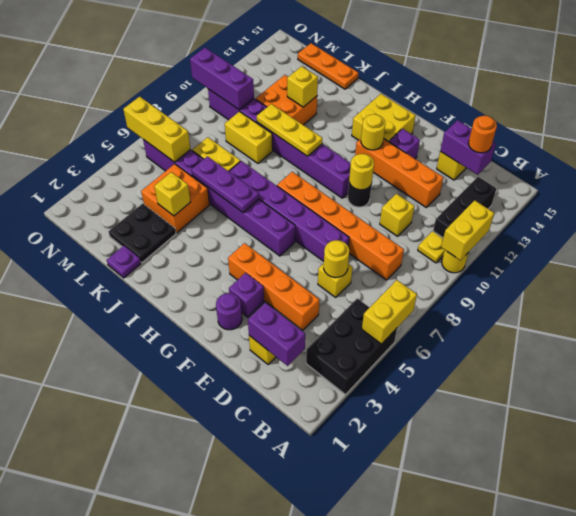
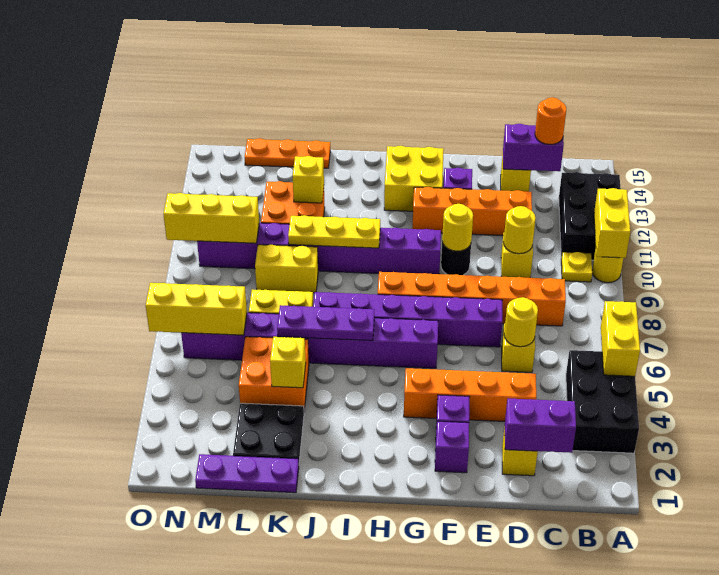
black brick B11:B13 level 1 -> black brick A11:B13 level 1
purple round brick F2 level 1 -> purple brick F2 level 1
yellow round brick G12 level 2 -> yellow round brick D10 level 2
purple plate K1 level 1 -> purple plate K1:M1 level 1
purple brick M10:O10 level 2 -> yellow brick M10:O10 level 2

